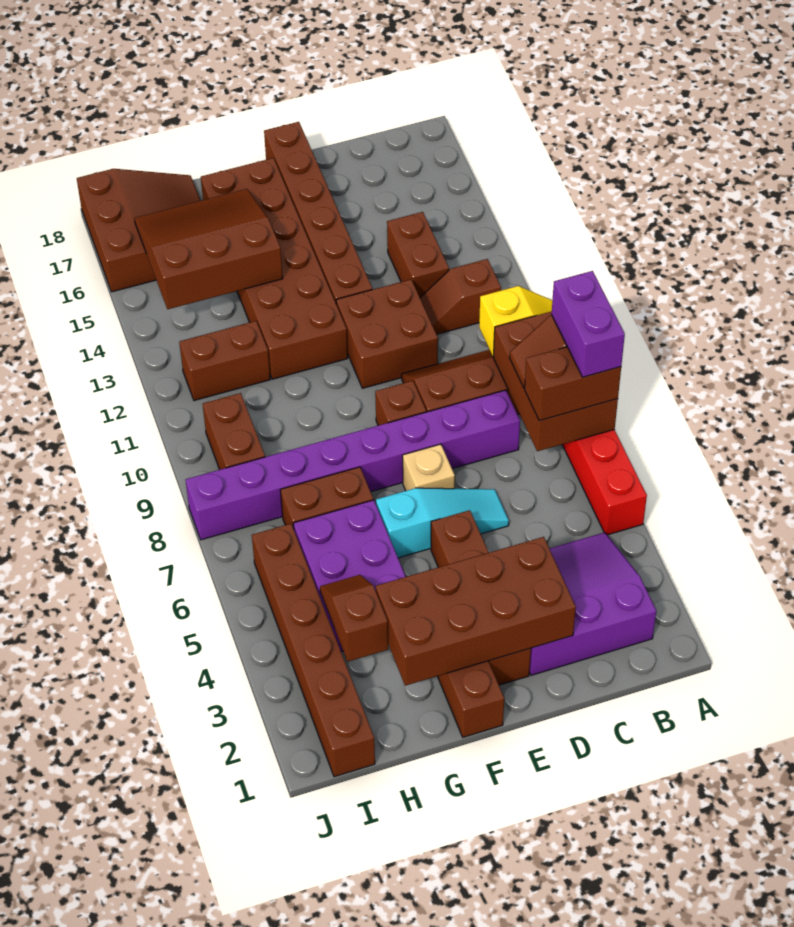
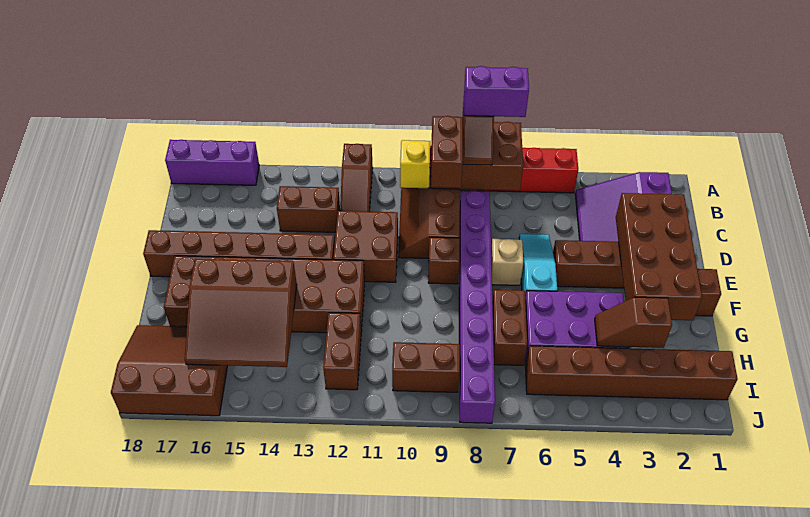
brown brick A7:B7 level 3 -> brown brick B9:C9 level 3
none -> purple brick A16:A18 level 1
brown slope B12:C12 level 1 top B -> brown slope A12:C12 level 1 top A
brown slope G14:I16 level 2 top 14 -> brown slope G14:I16 level 2 top G

